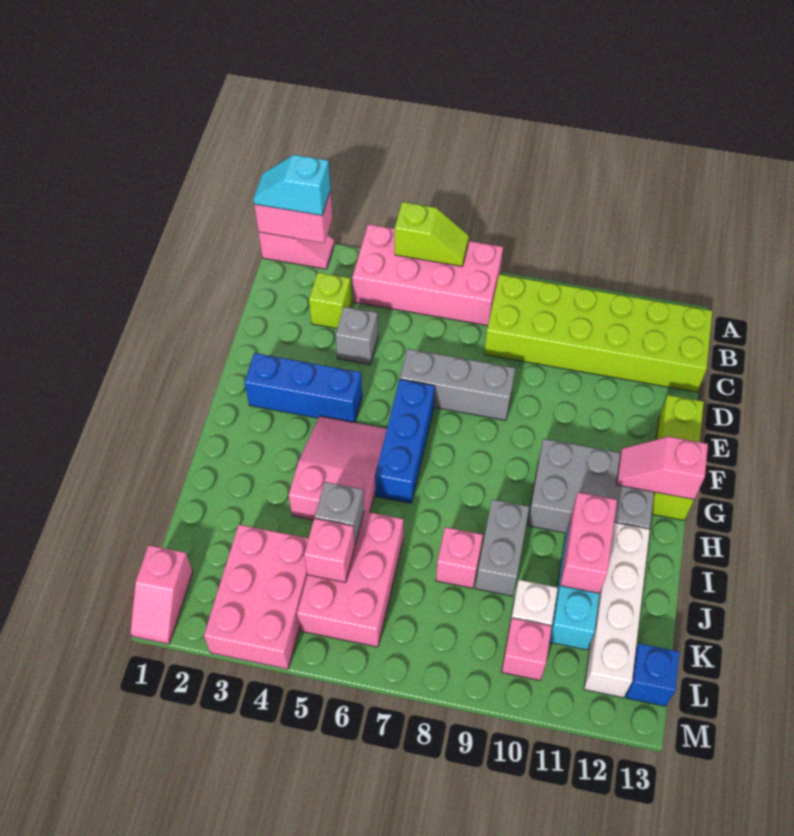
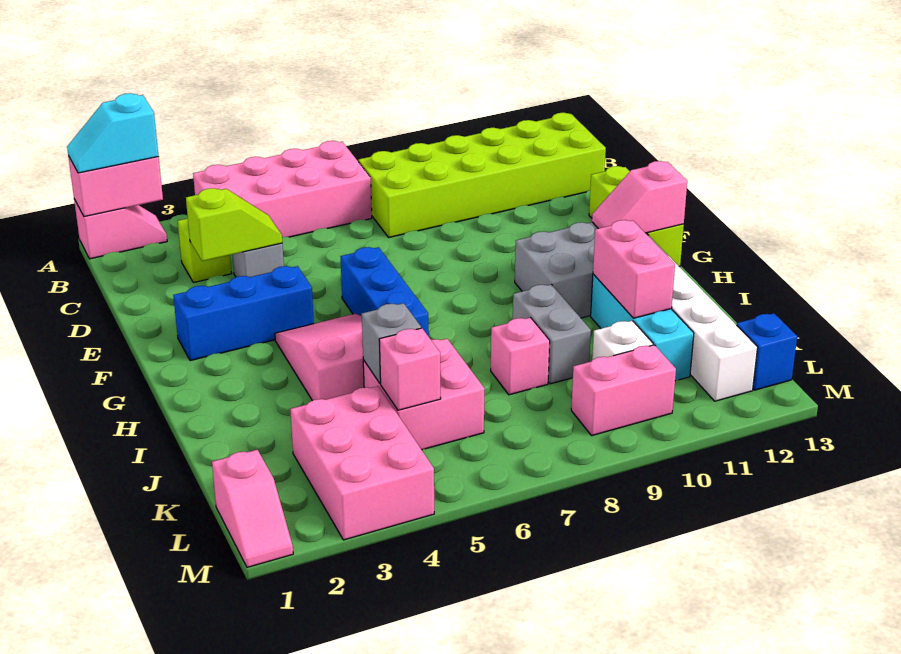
lime slope A5:A6 level 2 top 5 -> lime slope D3:D4 level 2 top 3
grey brick E6:E8 level 1 -> none
pink brick J5:L6 level 1 -> pink brick J5:K6 level 1
pink brick L10 level 1 -> pink brick L9:L10 level 1

